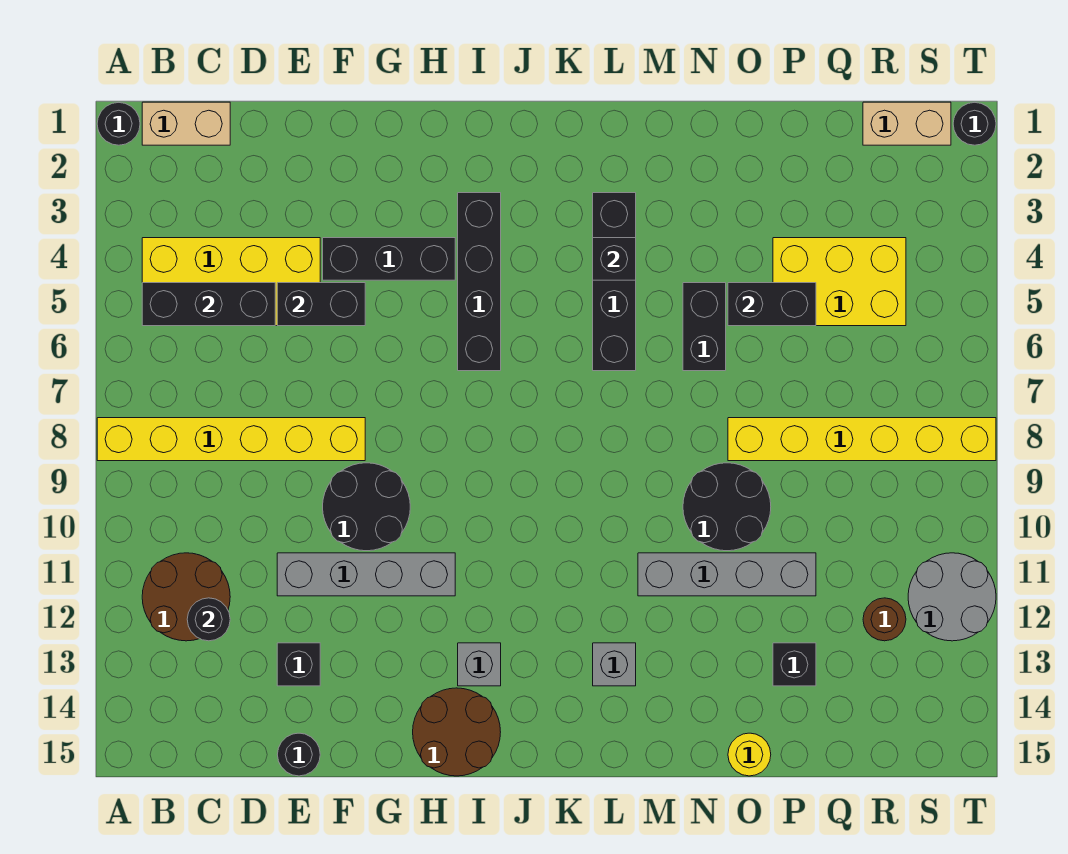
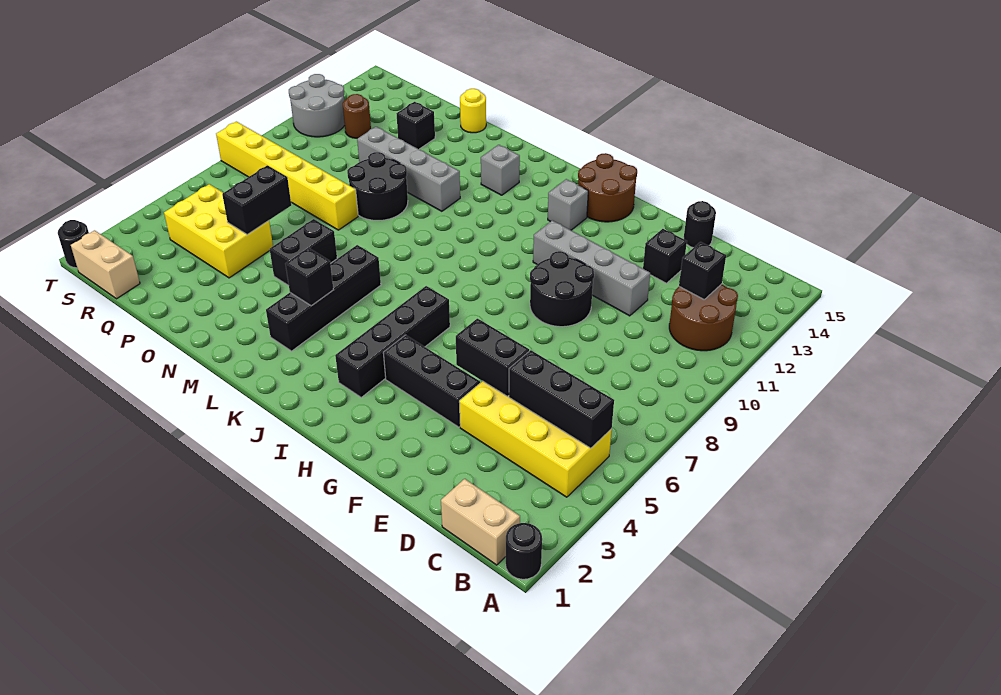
yellow brick A8:F8 level 1 -> none
black round brick C12 level 2 -> black brick C12 level 2
black brick O5:P5 level 2 -> black brick P5:P6 level 2

